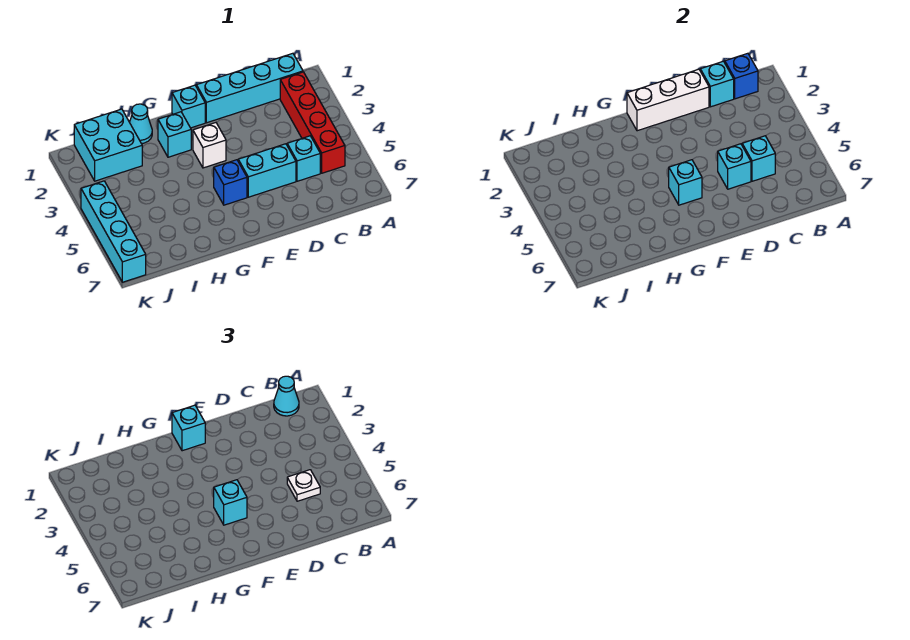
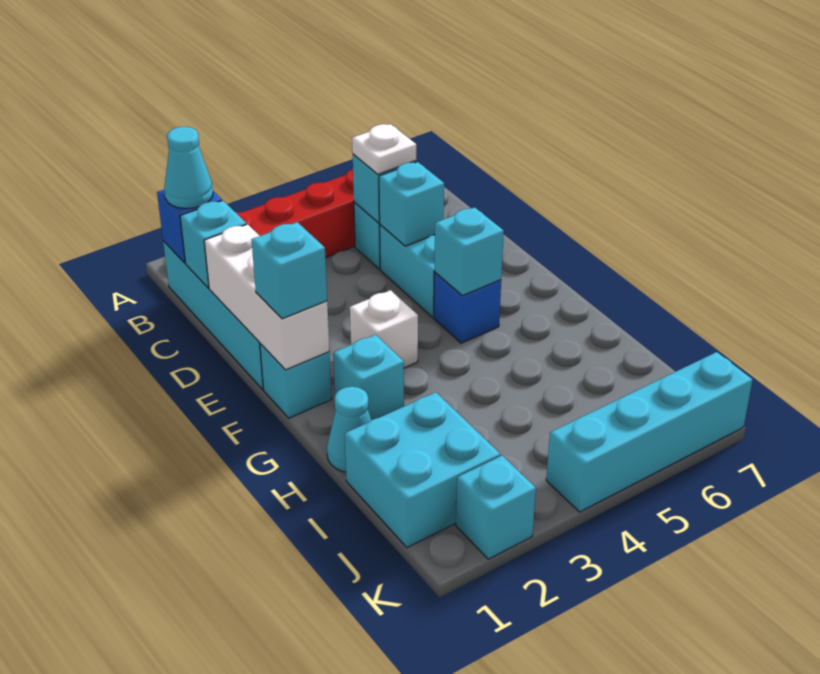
cyan brick F5 level 3 -> cyan brick K2 level 1

